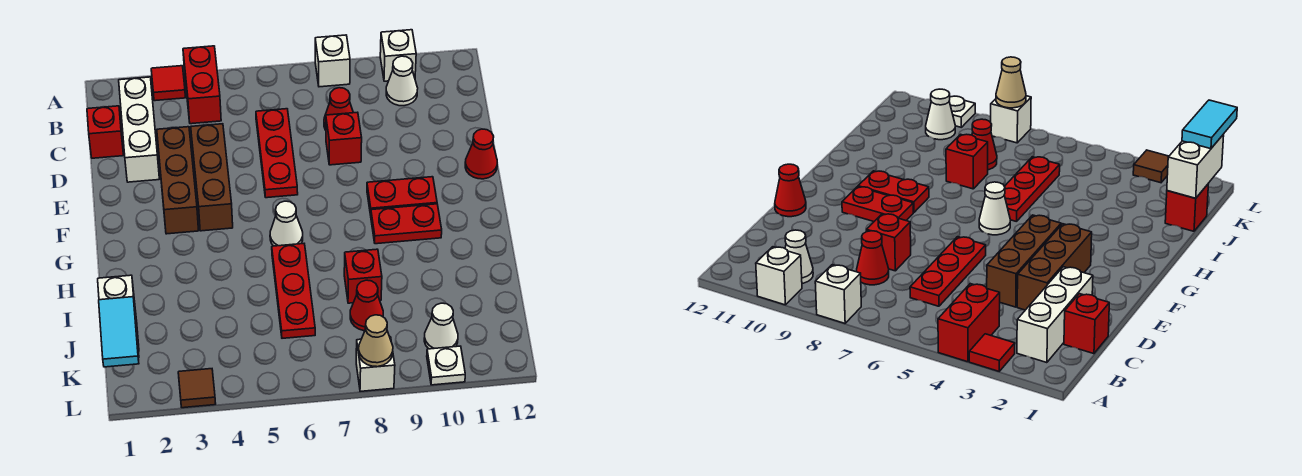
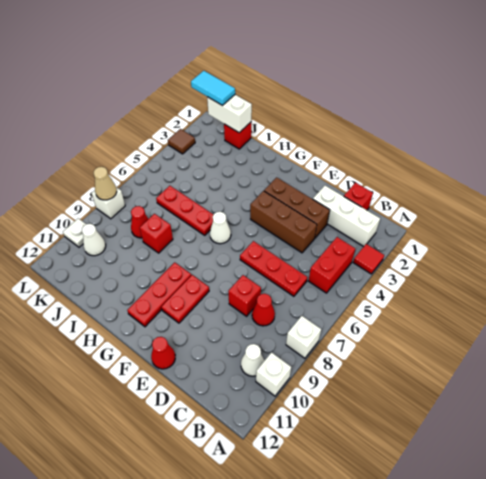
red brick A4:B4 level 1 -> red brick B4:B5 level 1
red plate G9:G10 level 1 -> red plate G9:G11 level 1

